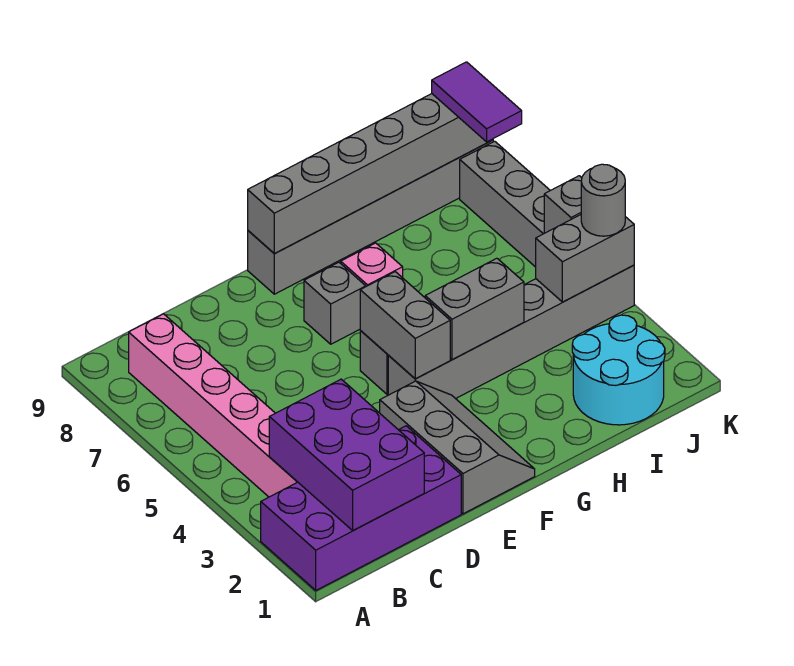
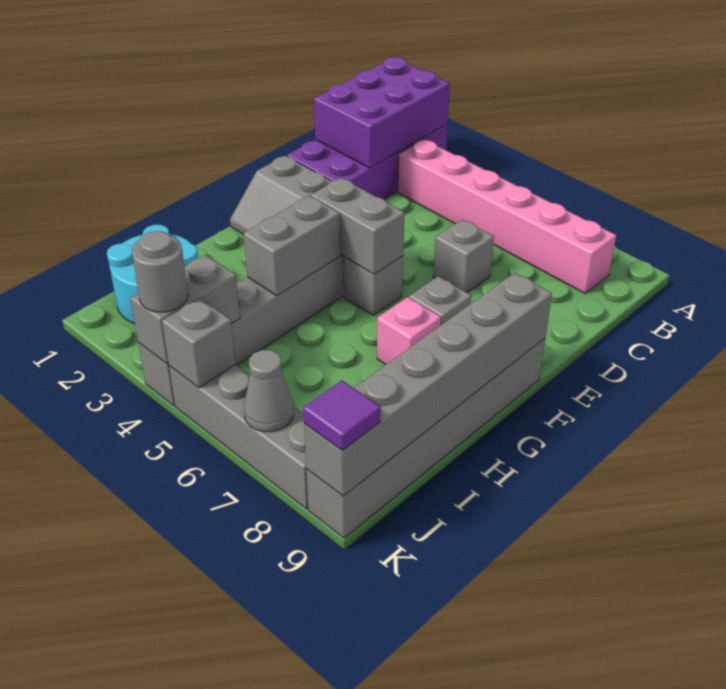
purple brick B1:C3 level 2 -> purple brick A1:C2 level 2
none -> grey brick D6 level 1
none -> grey cone K7 level 2
purple tile K8:K9 level 3 -> purple tile K9 level 3

